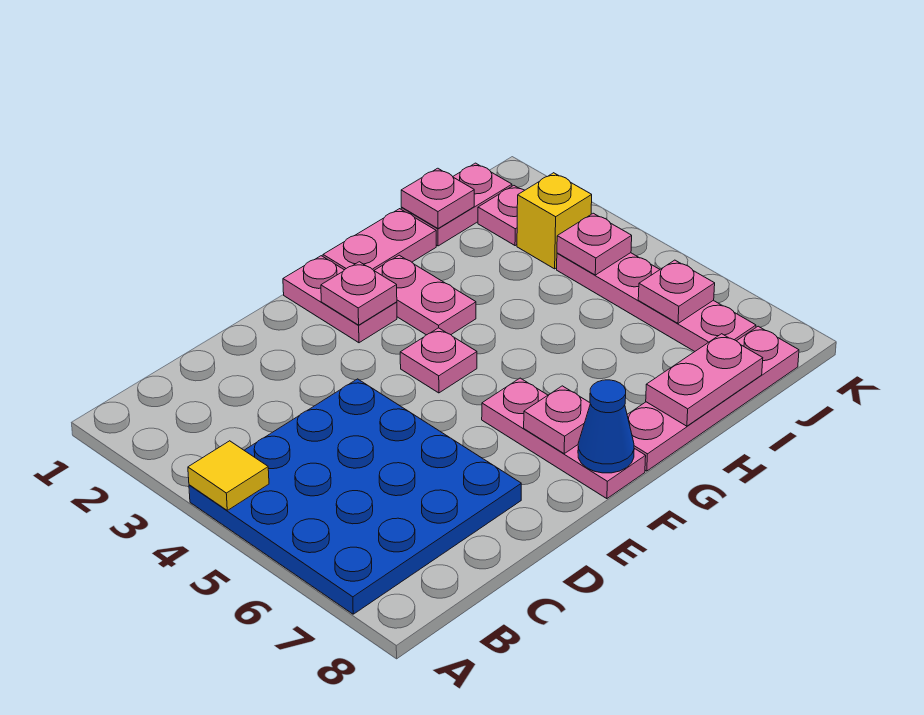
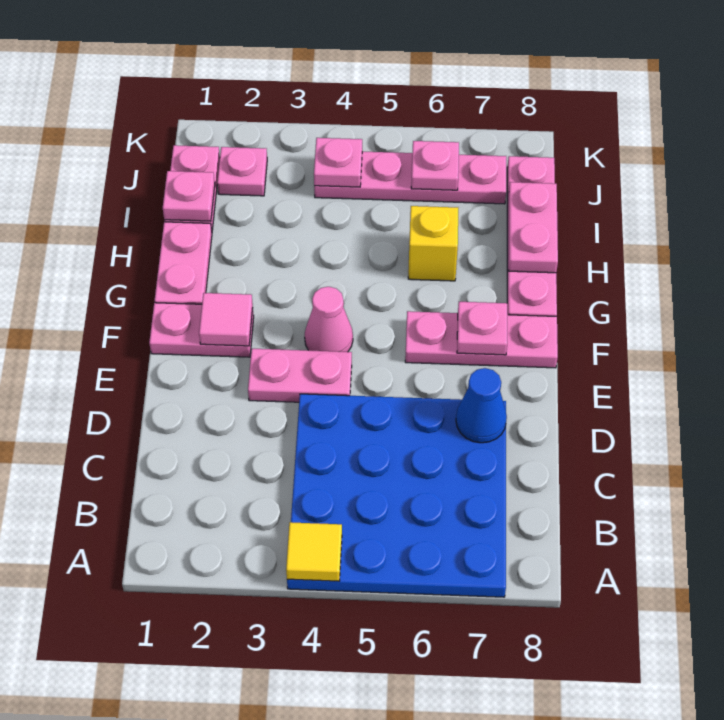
pink plate F2 level 2 -> pink tile F2 level 2
pink plate F4 level 1 -> pink cone F4 level 1
blue cone F8 level 2 -> blue cone D7 level 2
pink plate G2:G3 level 1 -> pink plate E3:E4 level 1
yellow brick J3 level 1 -> yellow brick H6 level 1

